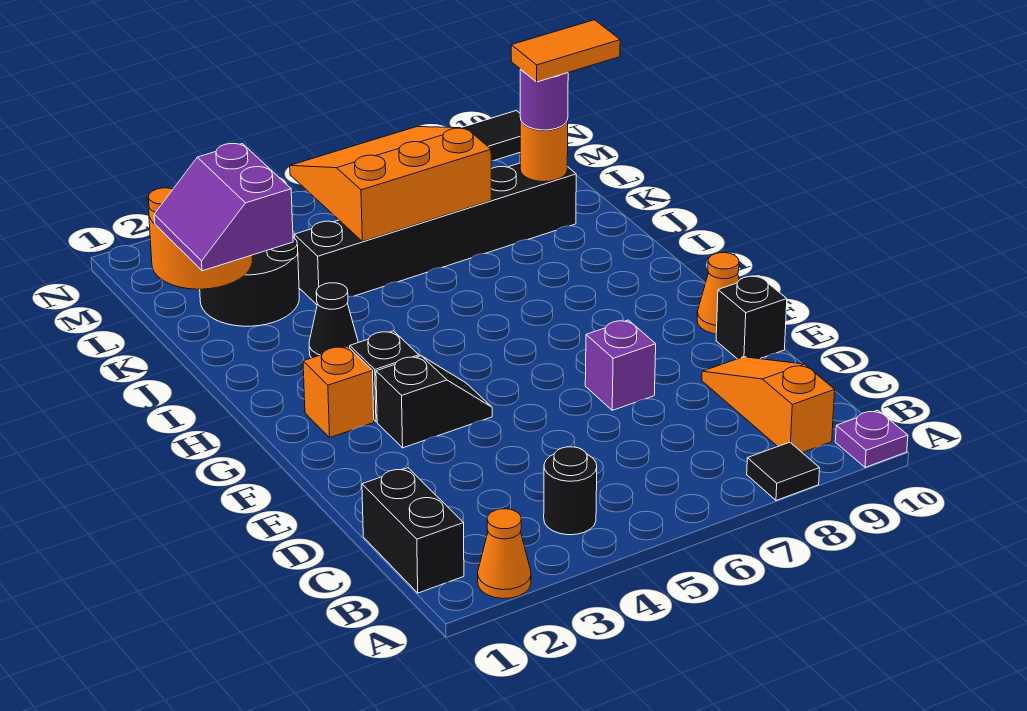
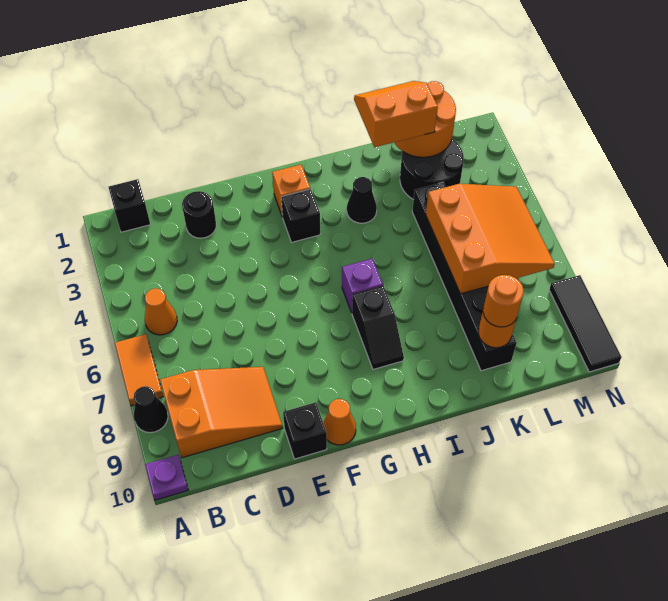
orange cone A2 level 1 -> orange cone B5 level 1
black tile A8 level 1 -> black cone A8 level 1
black brick B1:C1 level 1 -> black brick B1 level 1
black round brick B4 level 1 -> black round brick D2 level 1
orange slope B9:D9 level 1 top B -> orange slope B8:D9 level 1 top B
purple brick E7 level 1 -> purple brick H6 level 1
black slope F3:F4 level 1 top 3 -> black slope H7:H8 level 1 top 7
purple slope J1:K2 level 3 top 2 -> orange slope J1:K2 level 3 top 2
purple round brick K9 level 3 -> orange round brick K9 level 3
orange tile K9:K10 level 4 -> orange tile A6:A7 level 1

